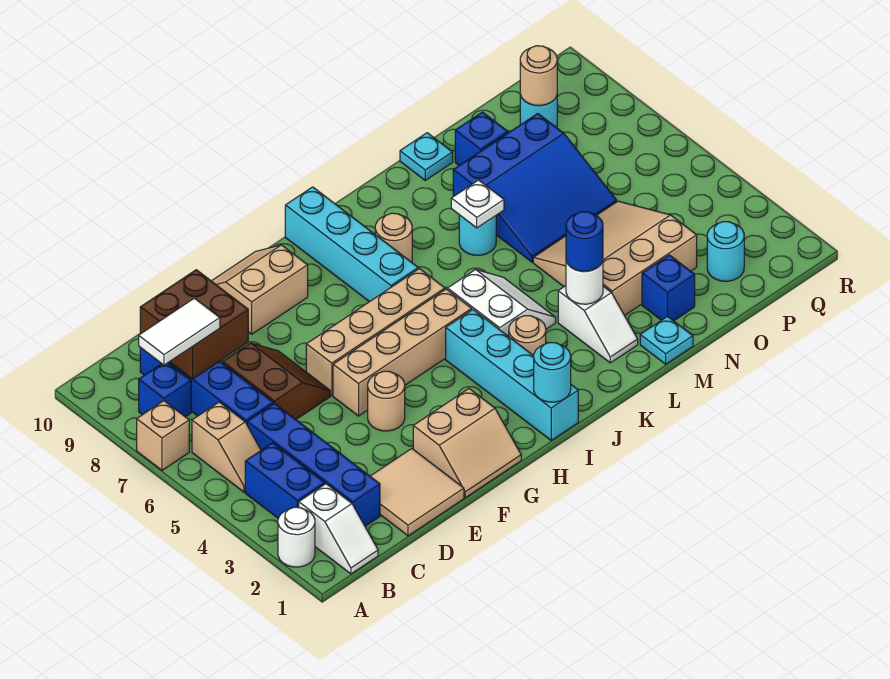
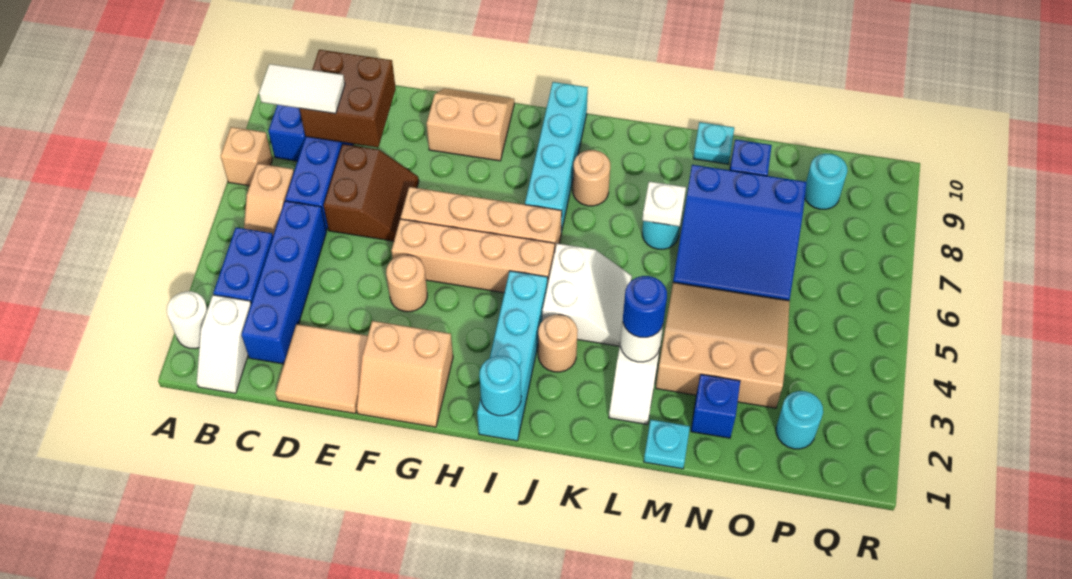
tan round brick P9 level 2 -> none

